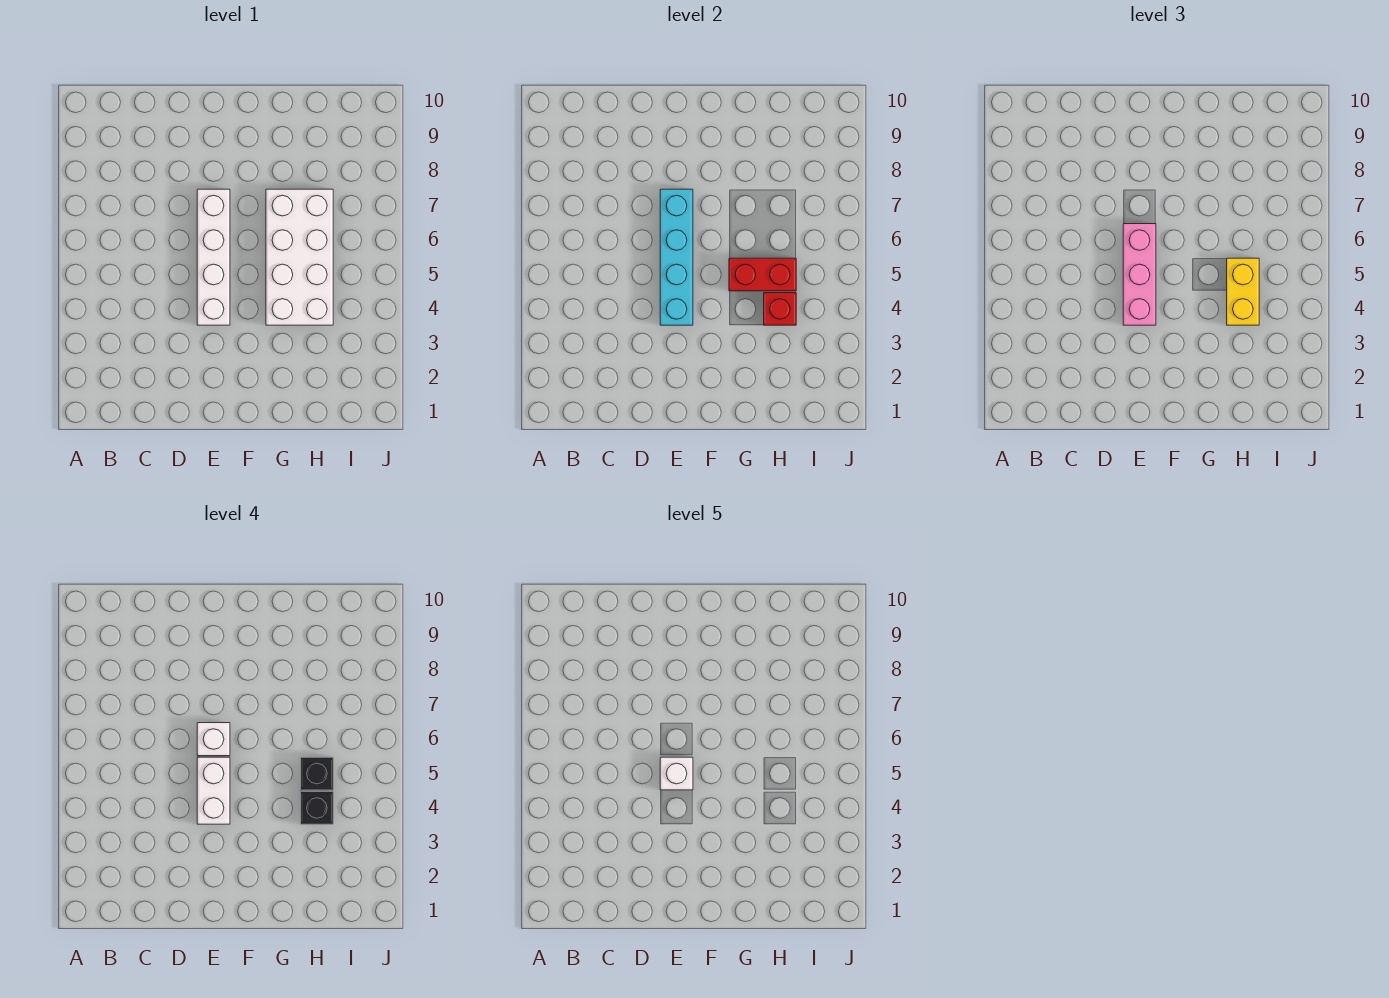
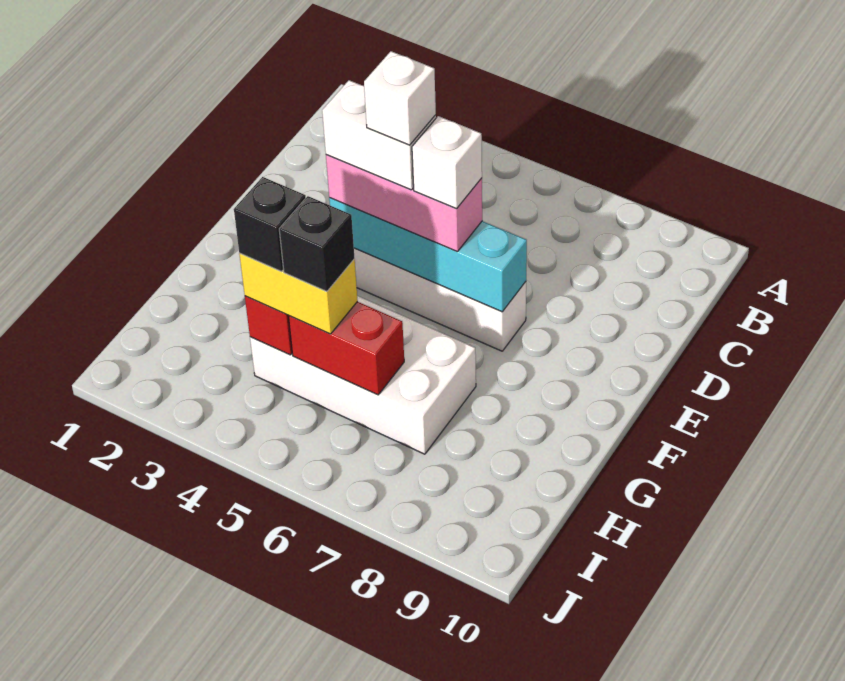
red brick G5:H5 level 2 -> red brick H5:H6 level 2

